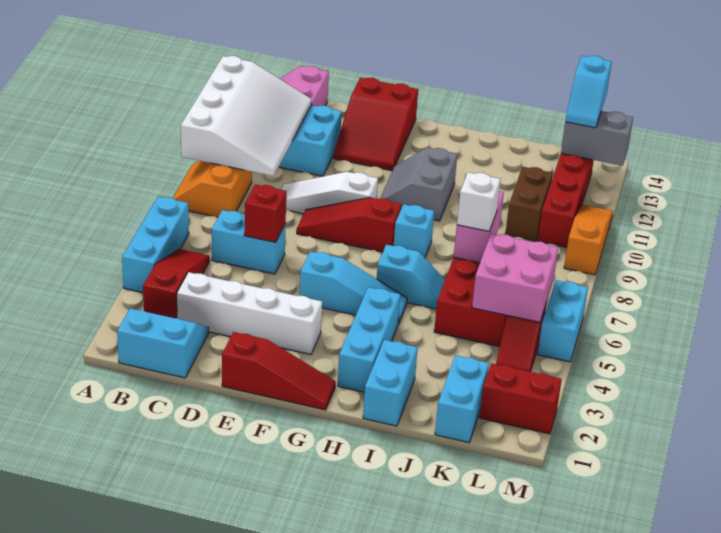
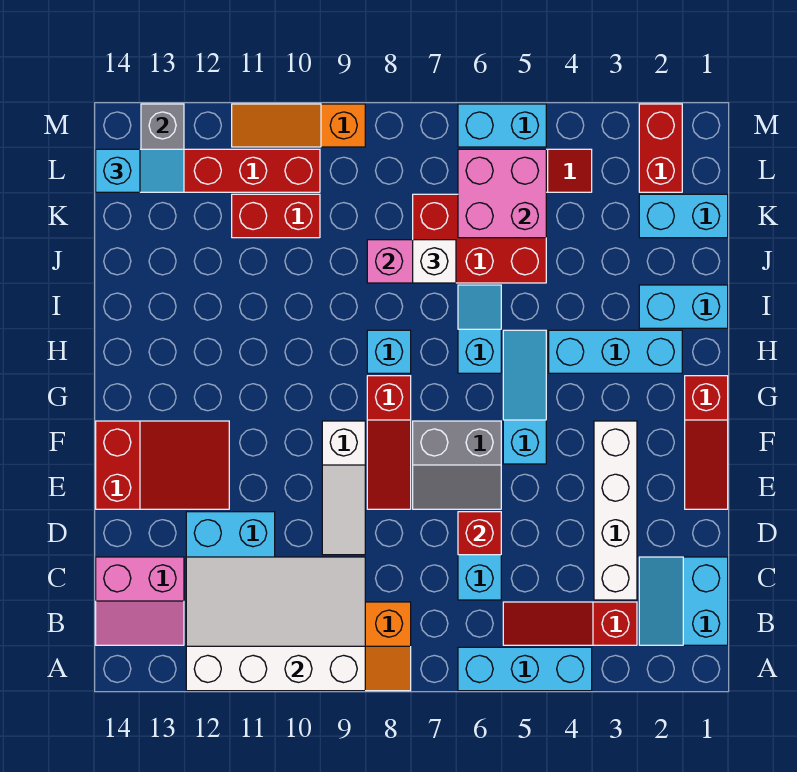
red slope E1:G1 level 1 top E -> red slope E1:G1 level 1 top G
grey slope G10:H11 level 1 top H -> grey slope E6:F7 level 1 top F
brown brick K10:K11 level 1 -> red brick K10:K11 level 1

